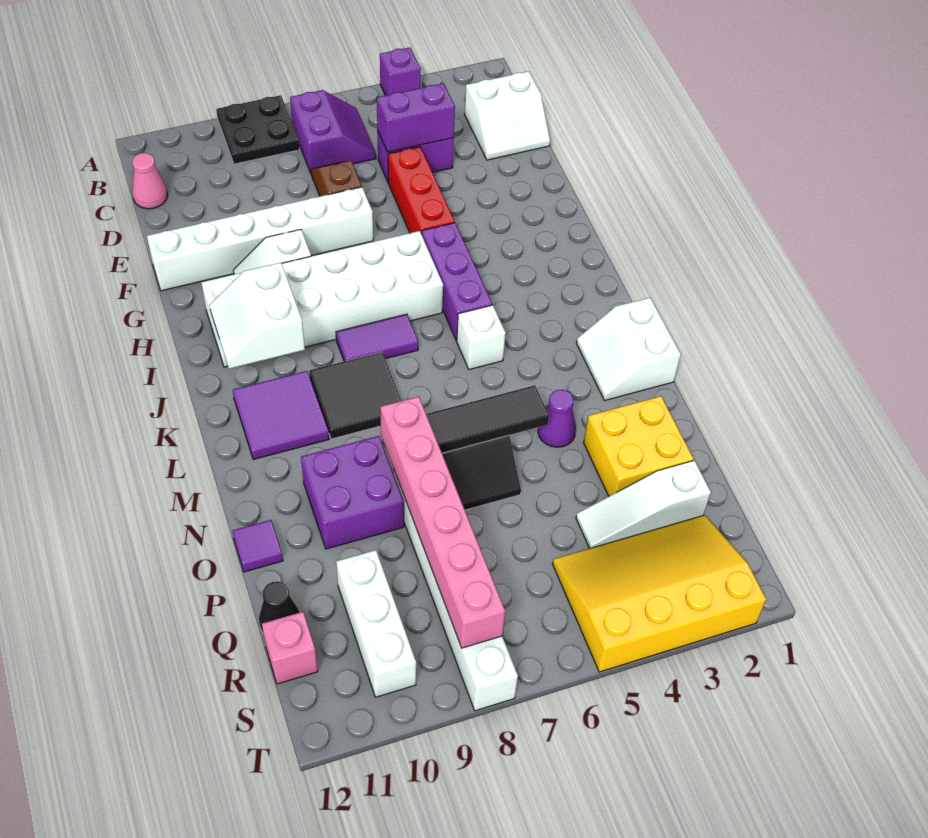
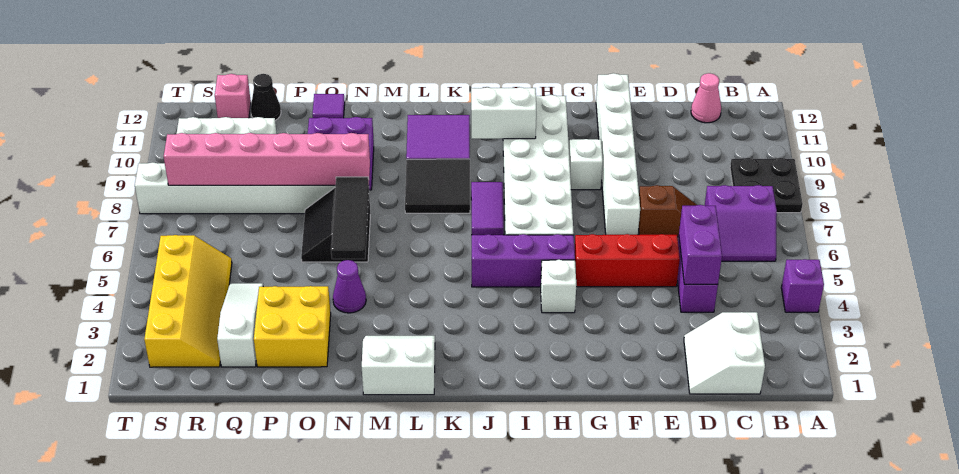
white brick K5 level 1 -> white brick H4 level 1
yellow slope R2:T5 level 1 top T -> yellow slope R2:S5 level 1 top S

